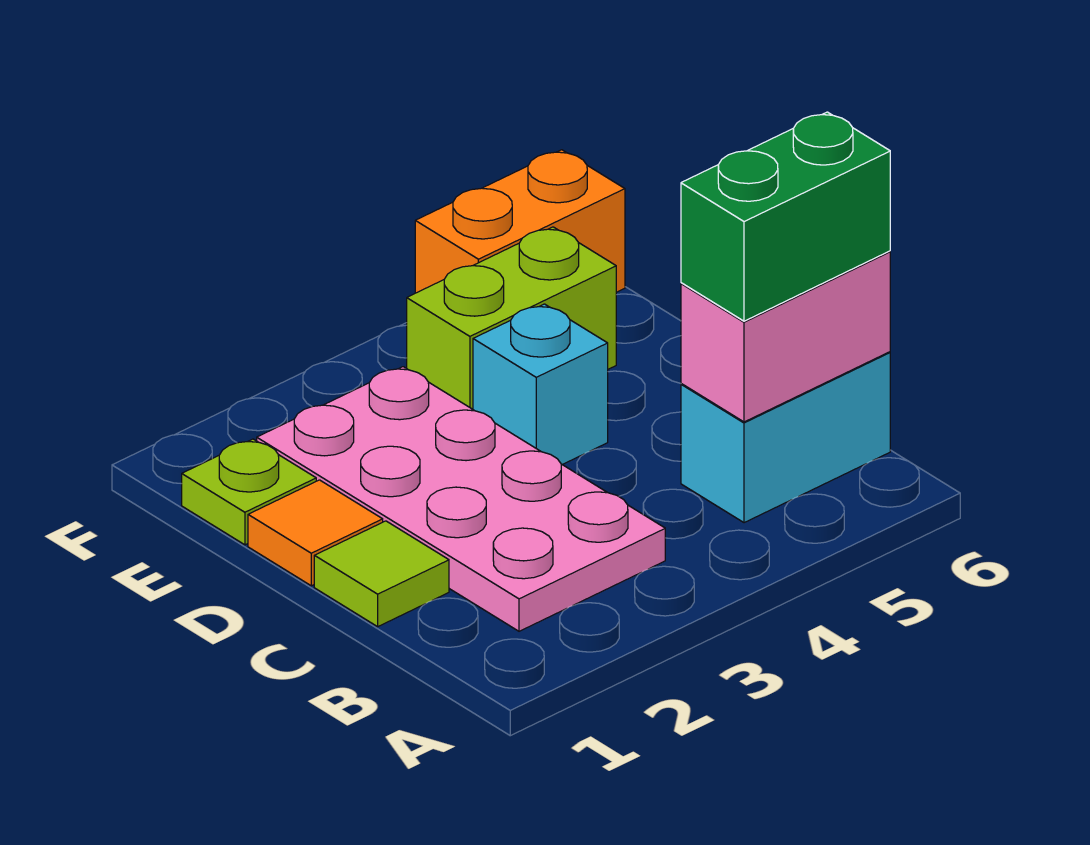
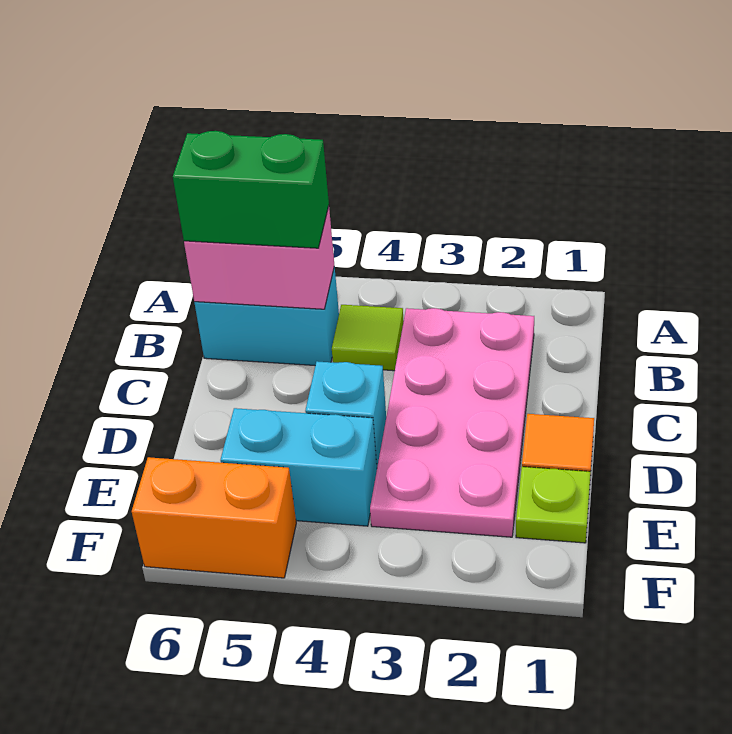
lime tile C1 level 1 -> lime tile B4 level 1
lime brick E4:E5 level 1 -> cyan brick E4:E5 level 1

